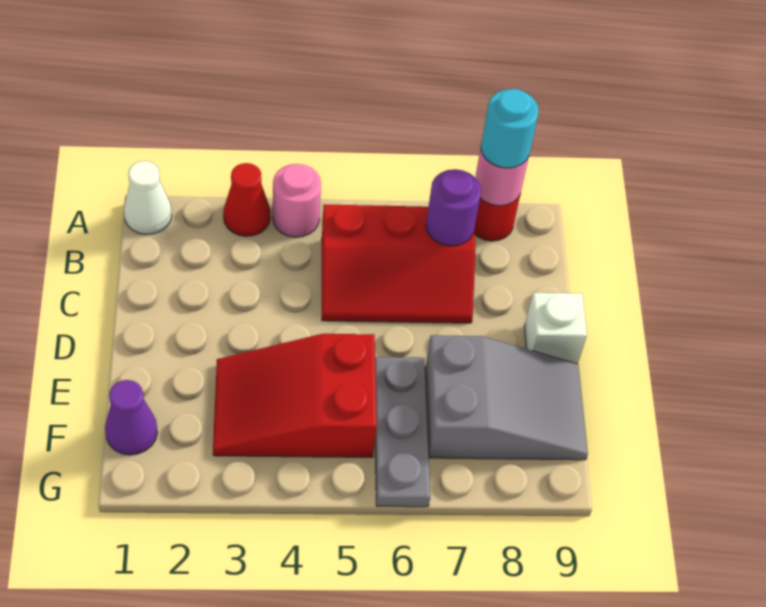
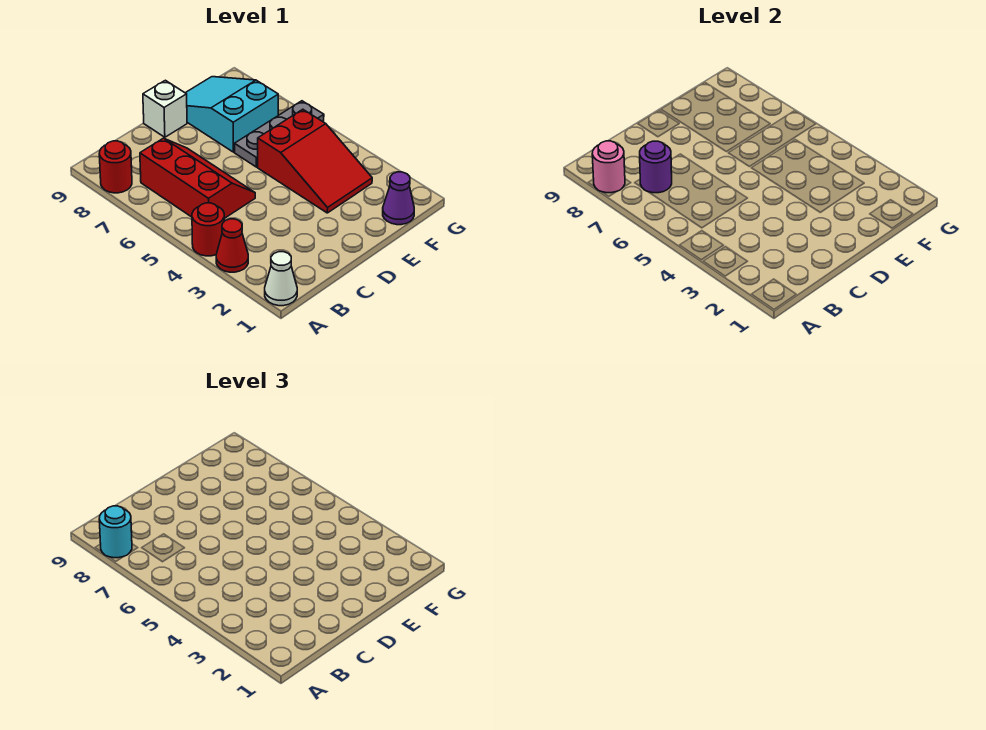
pink round brick A4 level 1 -> red round brick A4 level 1
grey slope E7:F9 level 1 top 7 -> cyan slope E7:F9 level 1 top 7

